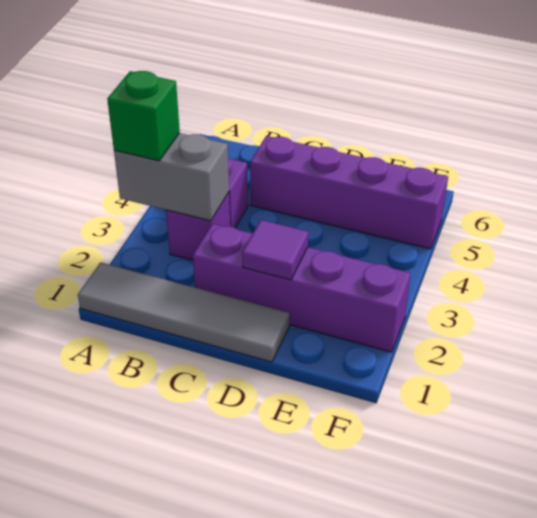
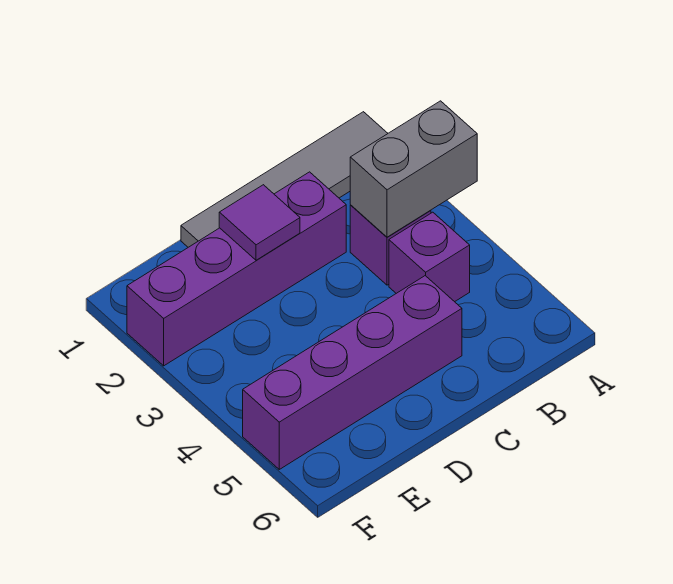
green brick A3 level 3 -> none

